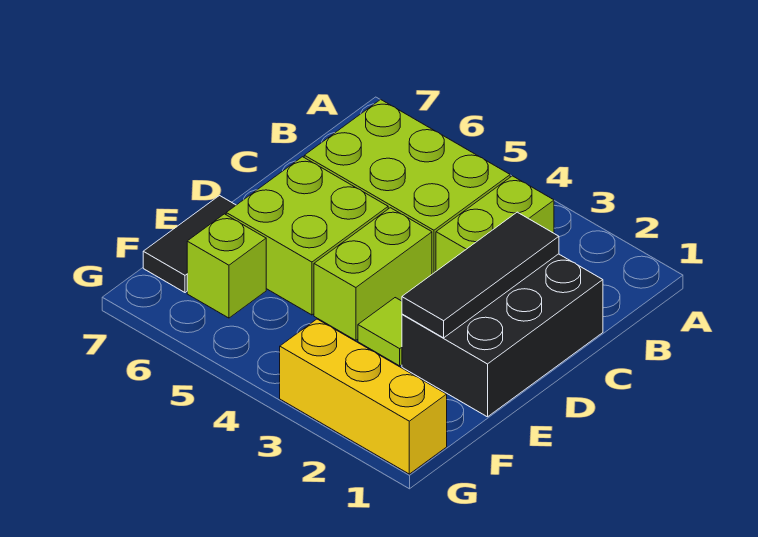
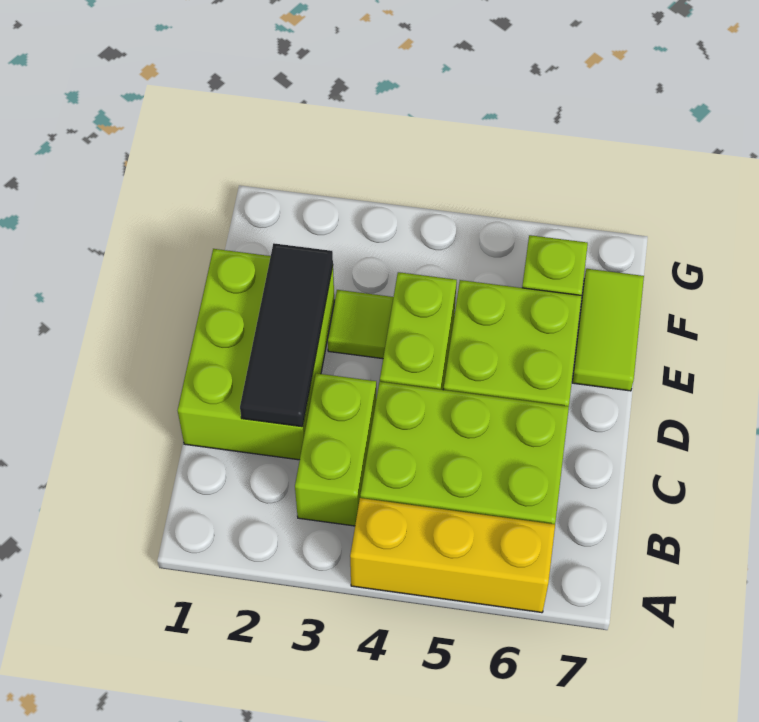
black brick C1:E2 level 1 -> lime brick C1:E2 level 1
black tile E7:F7 level 1 -> lime tile E7:F7 level 1
yellow brick G1:G3 level 1 -> yellow brick A4:A6 level 1

